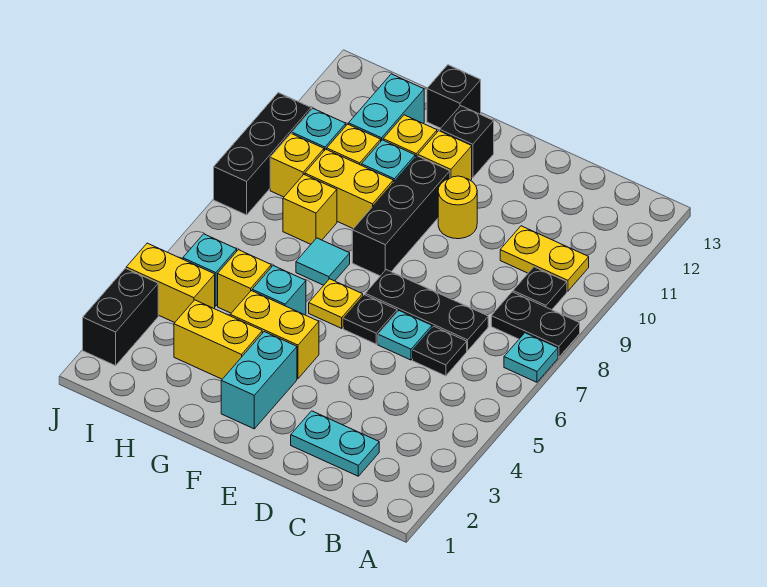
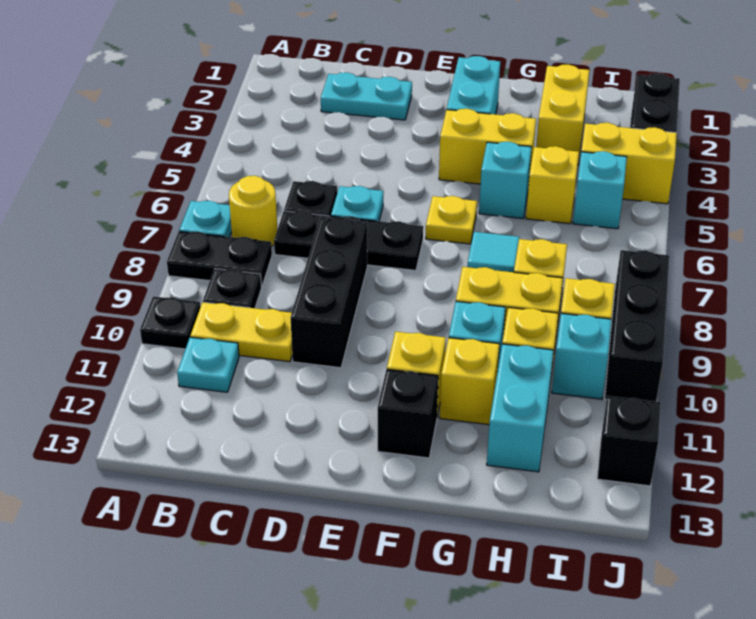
none -> cyan plate B11 level 1
black plate E6 level 1 -> black plate A10 level 1
yellow round brick E10 level 1 -> yellow round brick B7 level 1
black brick F8:F10 level 1 -> black brick D8:D10 level 1
yellow brick G3:H3 level 1 -> yellow brick H2:H3 level 1
black brick G13 level 1 -> black brick J12 level 1

